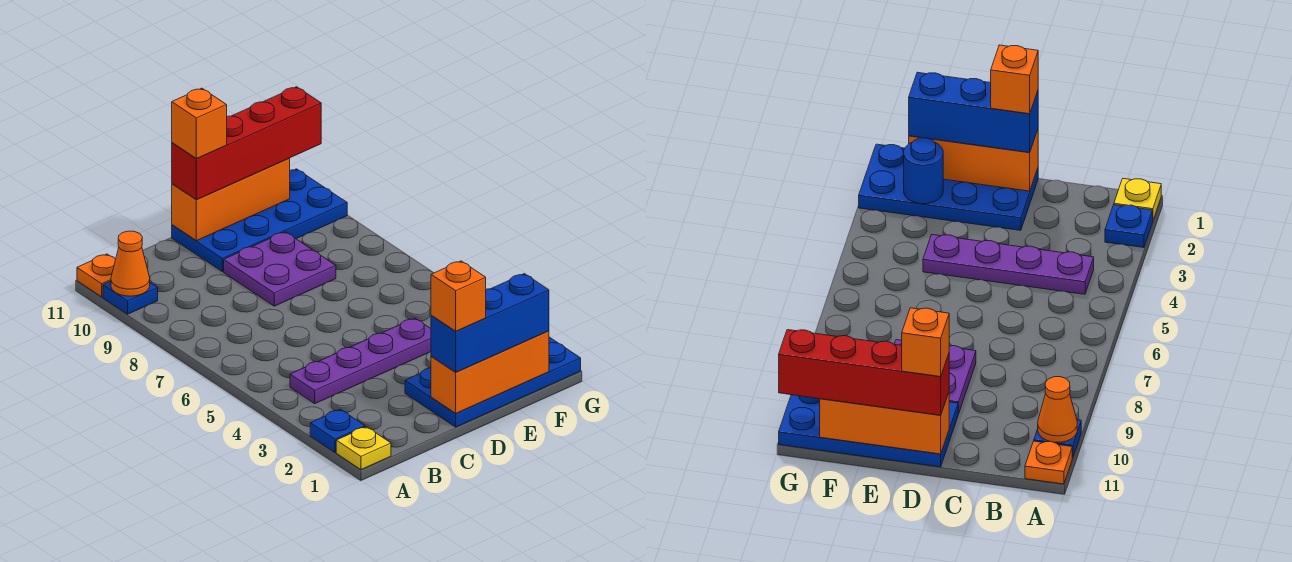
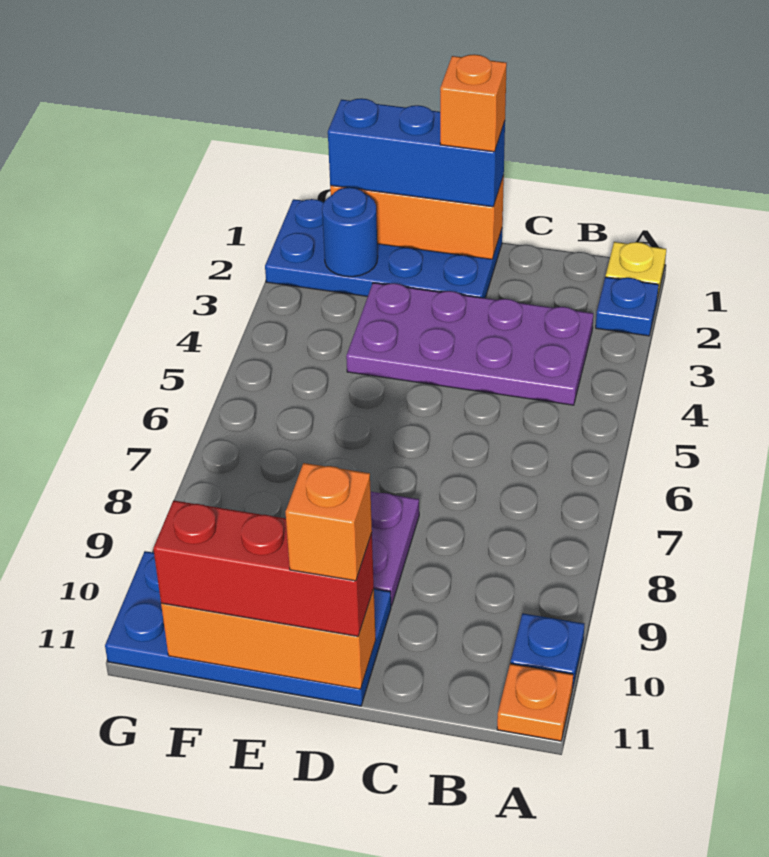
orange cone A10 level 2 -> none
purple plate B4:E4 level 1 -> purple plate B3:E4 level 1
red brick D11:G11 level 3 -> red brick D11:F11 level 3

